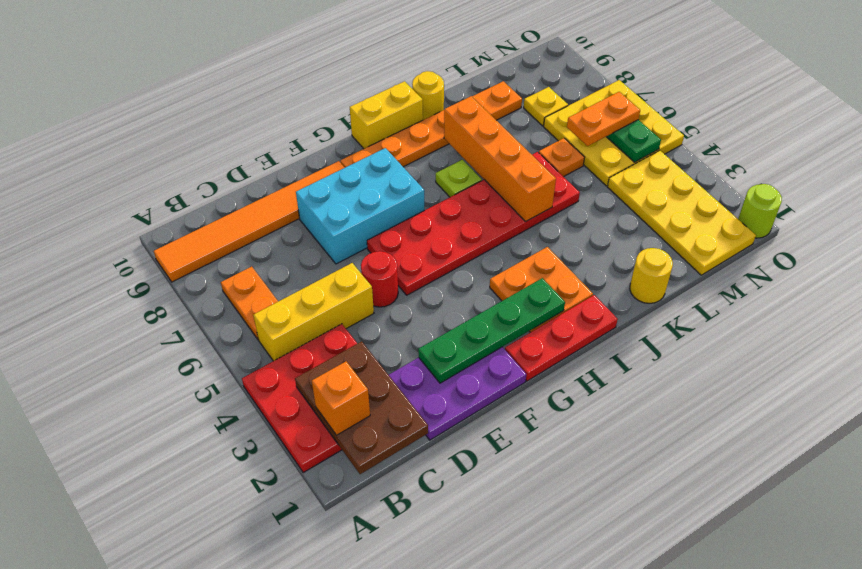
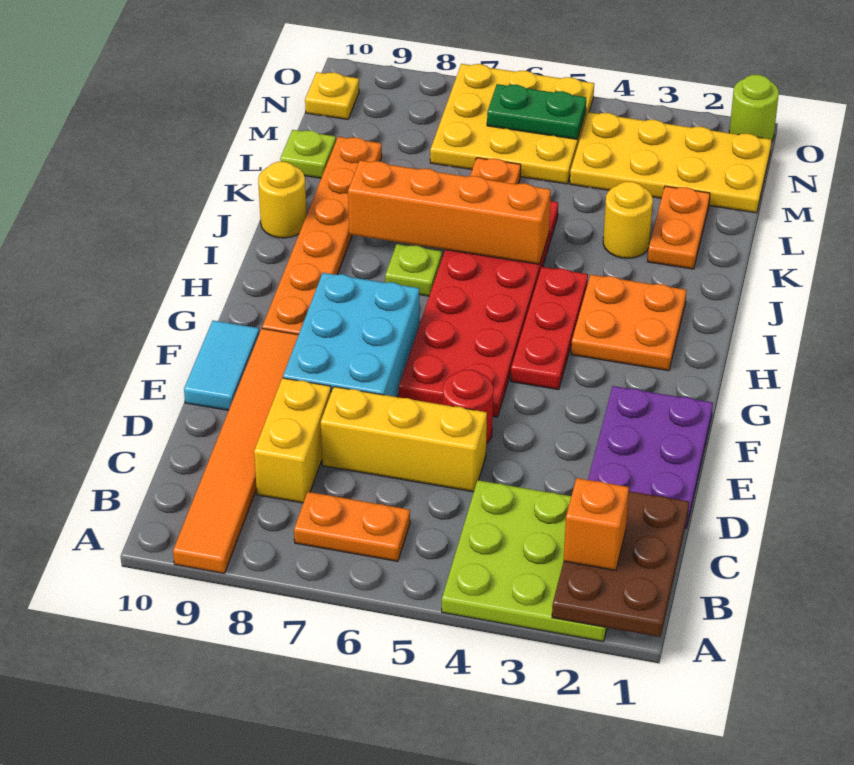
red plate A2:C4 level 1 -> lime plate A2:C4 level 1
brown plate B1:C3 level 2 -> brown plate A1:C2 level 2
yellow brick B5:D5 level 1 -> yellow brick D5:D7 level 1
green plate E2:H2 level 2 -> none
none -> cyan tile E10:F10 level 1
red plate G1:I1 level 1 -> red plate G4:I4 level 1
yellow brick H10:I10 level 1 -> yellow brick C8:D8 level 1
yellow round brick K1 level 1 -> yellow round brick K3 level 1
none -> lime plate L10 level 1
orange plate M6:N6 level 3 -> orange plate K2:L2 level 1
yellow plate M8 level 1 -> yellow plate N10 level 1

